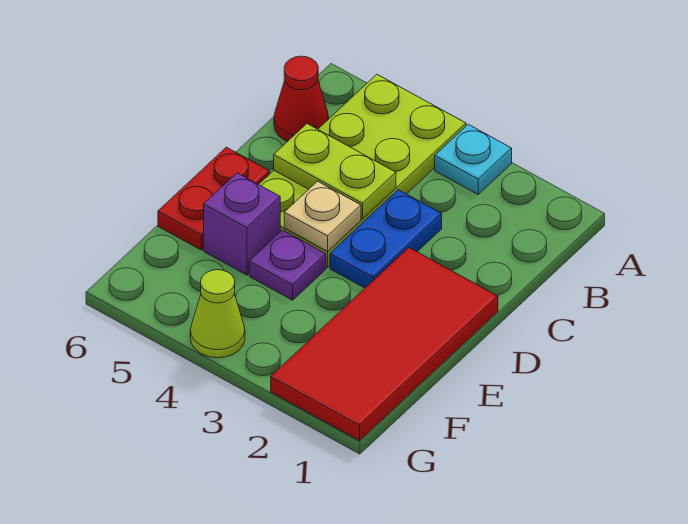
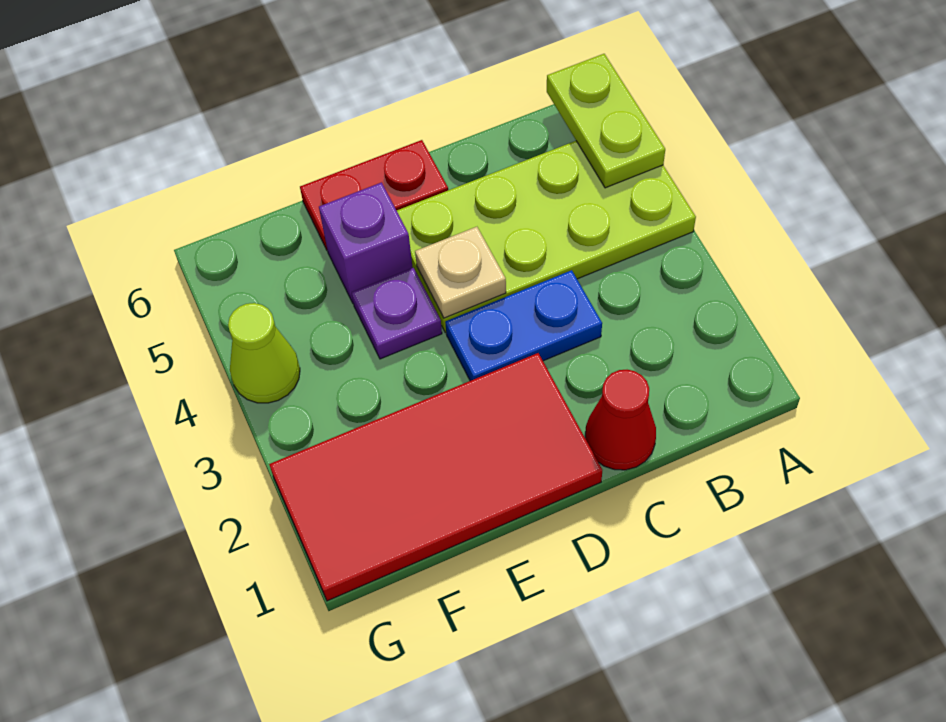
cyan plate A3 level 1 -> none
red cone B6 level 1 -> red cone C1 level 1
lime plate C4:C5 level 2 -> lime plate A5:A6 level 2

